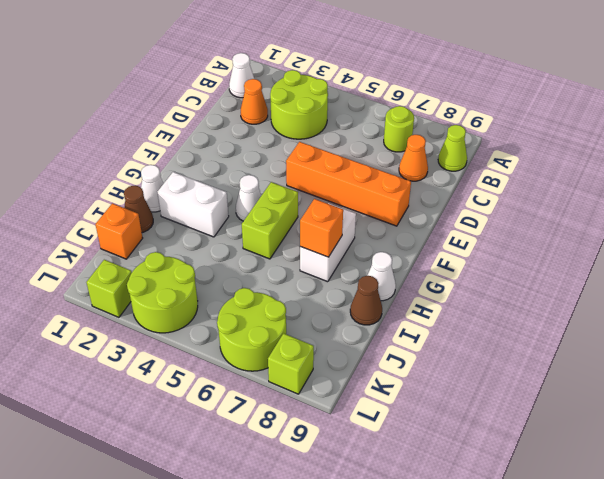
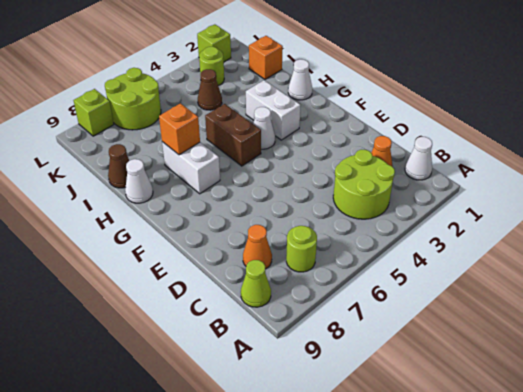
orange brick E5:E8 level 1 -> none
lime brick G5:H5 level 1 -> brown brick G5:H5 level 1
white brick H2:H3 level 1 -> white brick G3:H3 level 1
brown cone I1 level 1 -> brown cone J4 level 1
lime round brick K3:L4 level 1 -> lime round brick K3 level 1

